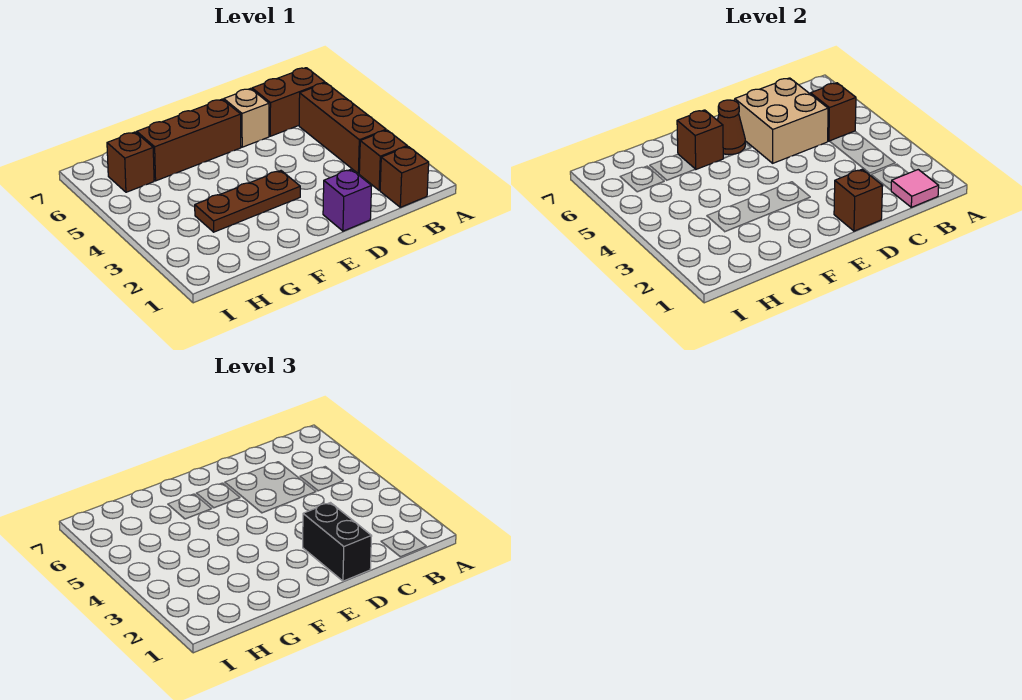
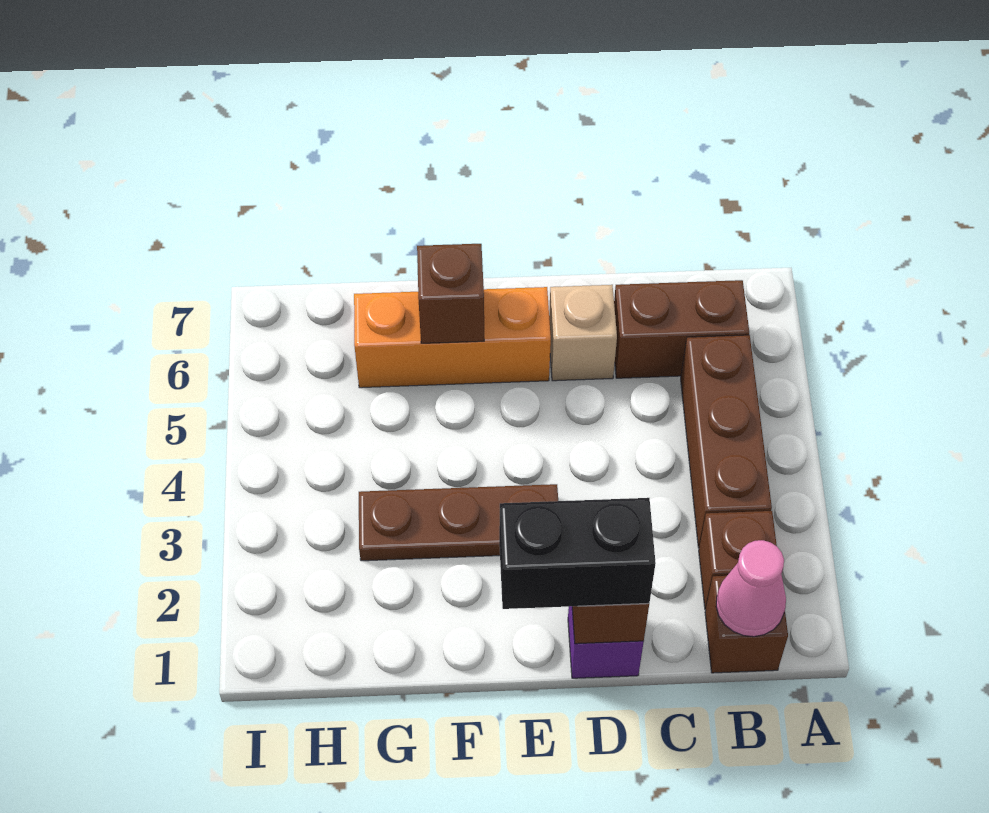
pink tile B1 level 2 -> pink cone B1 level 2
brown brick B5 level 2 -> none
tan brick C5:D6 level 2 -> none
black brick D1:D2 level 3 -> black brick D1:E1 level 3
brown brick E6:G6 level 1 -> orange brick E6:G6 level 1
brown cone E6 level 2 -> none
brown brick H6 level 1 -> none

